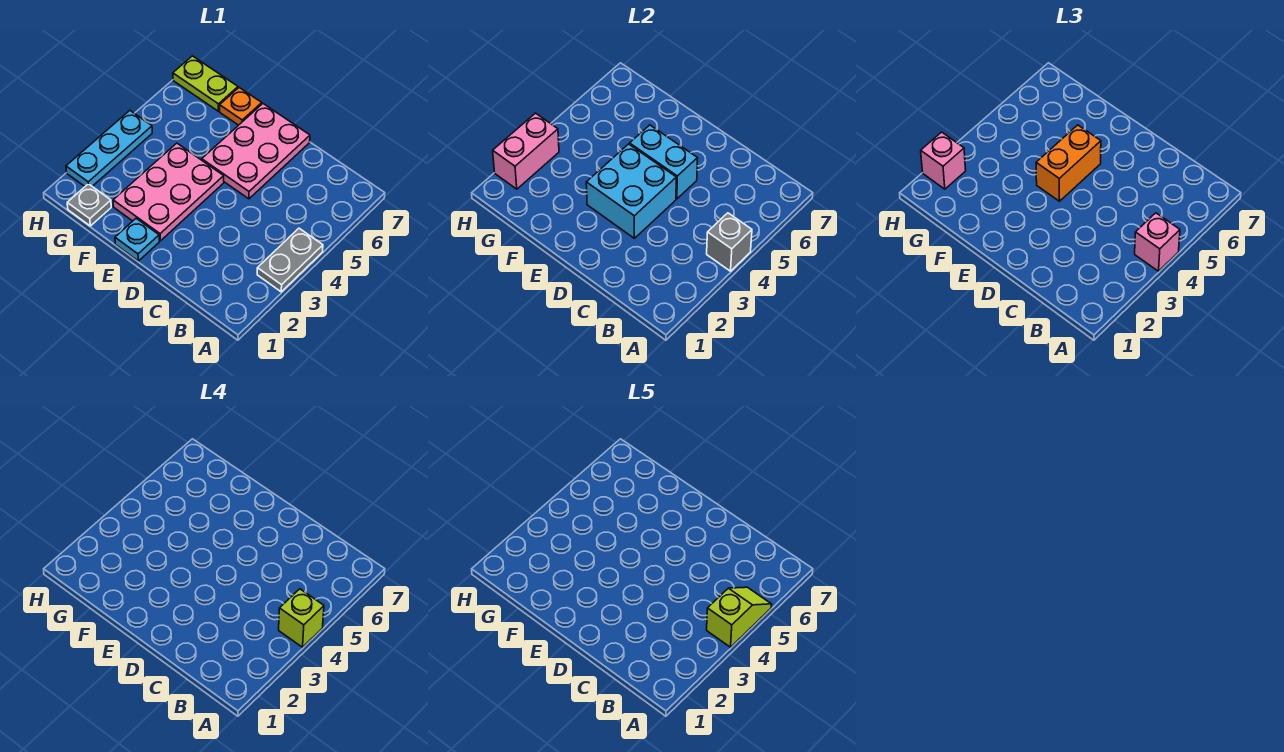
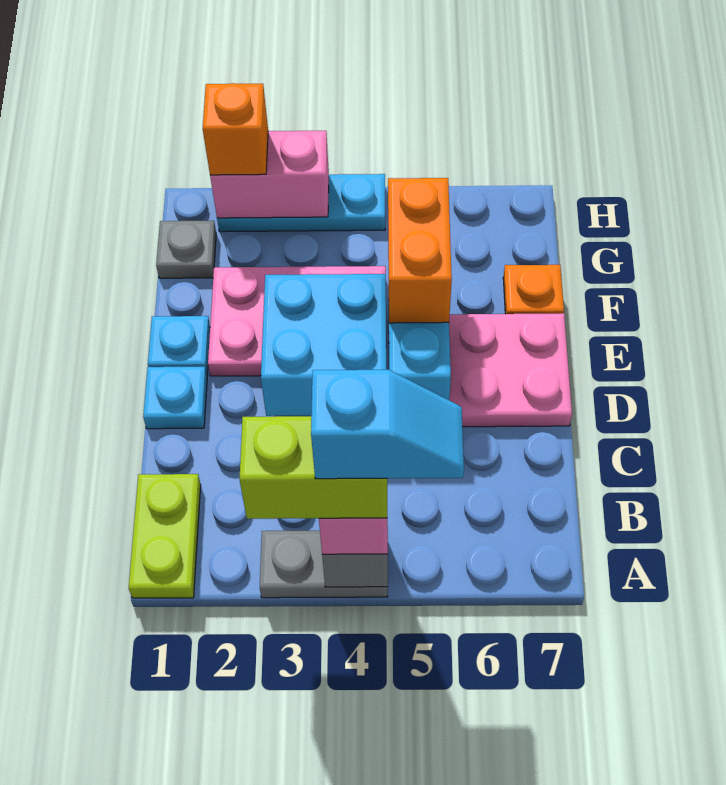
lime brick A4 level 4 -> lime brick A3:A4 level 4
lime slope A4:A5 level 5 top 4 -> cyan slope A4:A5 level 5 top 4
none -> cyan plate D1 level 1
orange brick E4:E5 level 3 -> orange brick E5:F5 level 3
lime plate G7:H7 level 1 -> lime plate A1:B1 level 1
pink brick H2 level 3 -> orange brick H2 level 3

